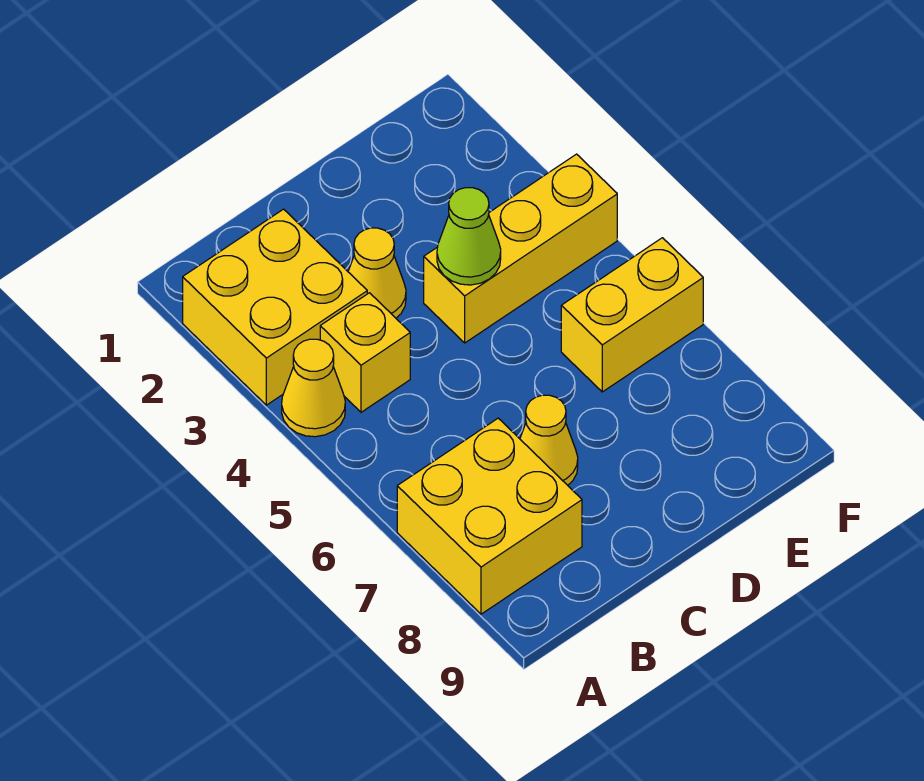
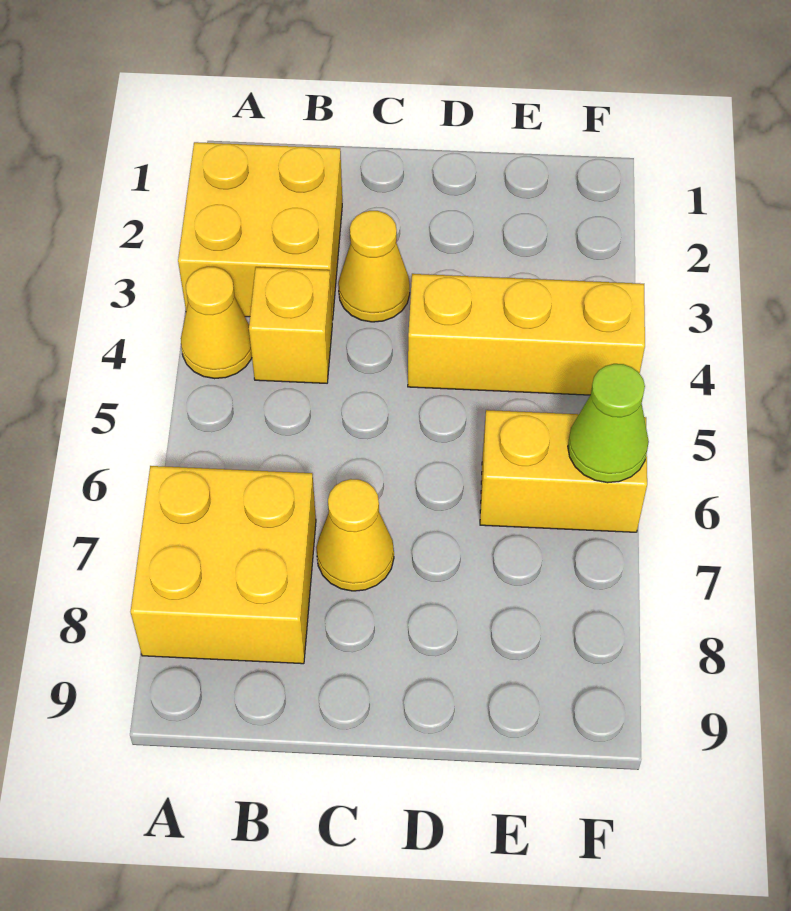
lime cone D4 level 2 -> lime cone F6 level 2

